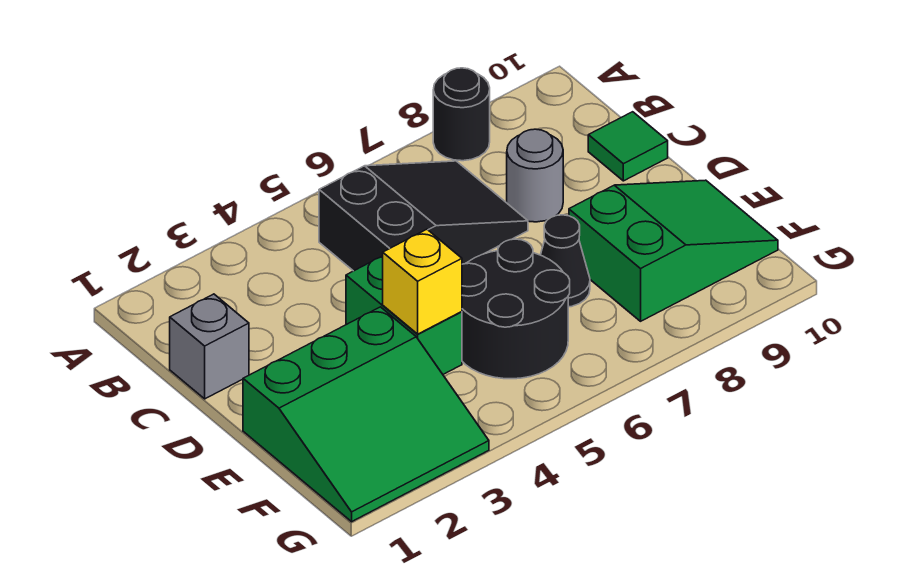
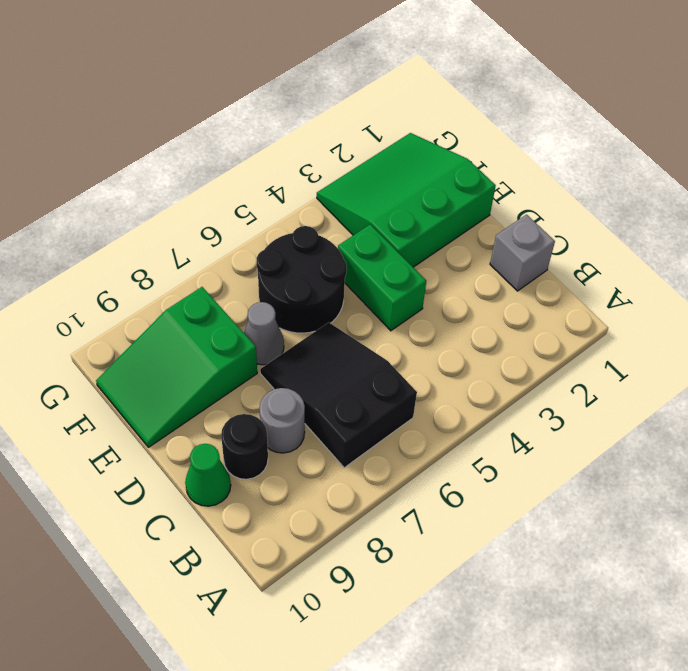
black round brick A8 level 1 -> black round brick C9 level 1
black slope B5:C7 level 1 top 5 -> black slope B6:D7 level 1 top B
green tile C10 level 1 -> green cone C10 level 1
yellow brick E4 level 2 -> none
black cone E7 level 1 -> grey cone E7 level 1

